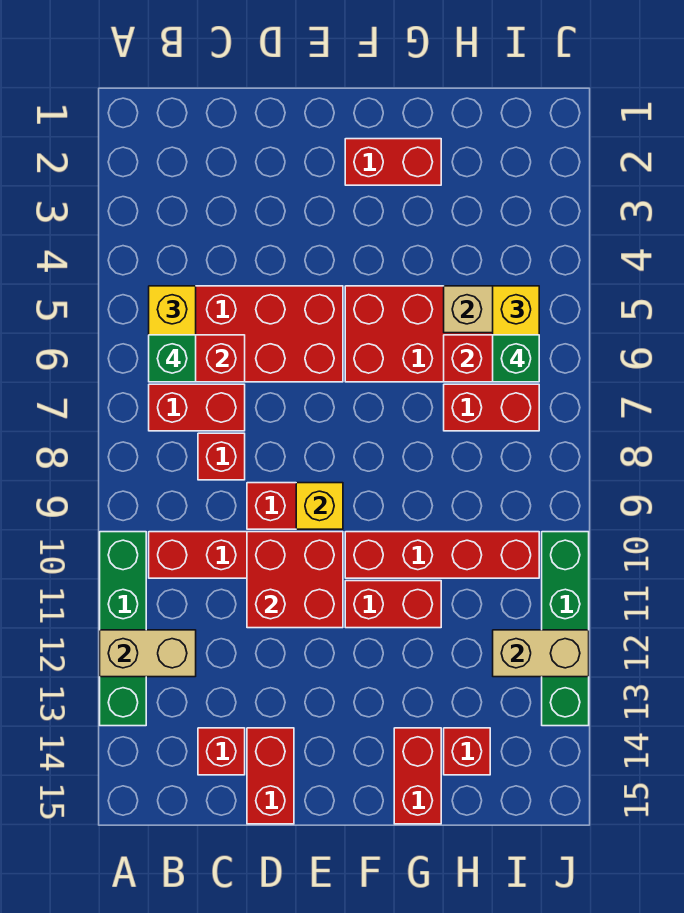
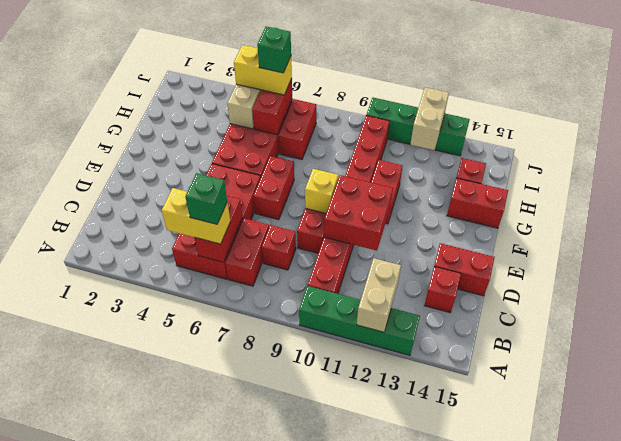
red brick F2:G2 level 1 -> red brick E7:F7 level 1

